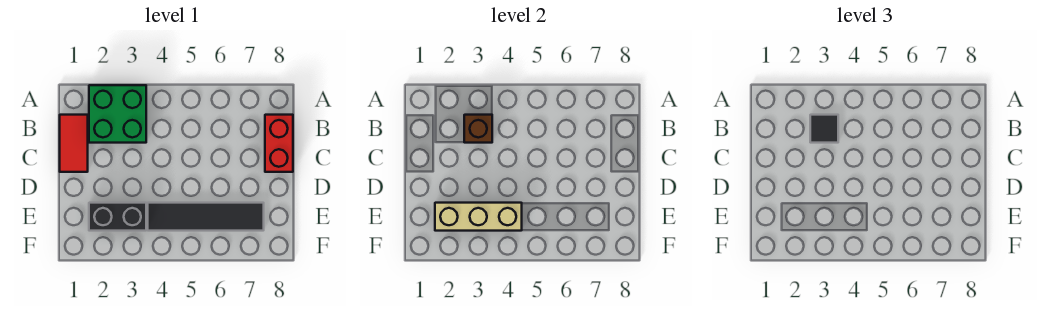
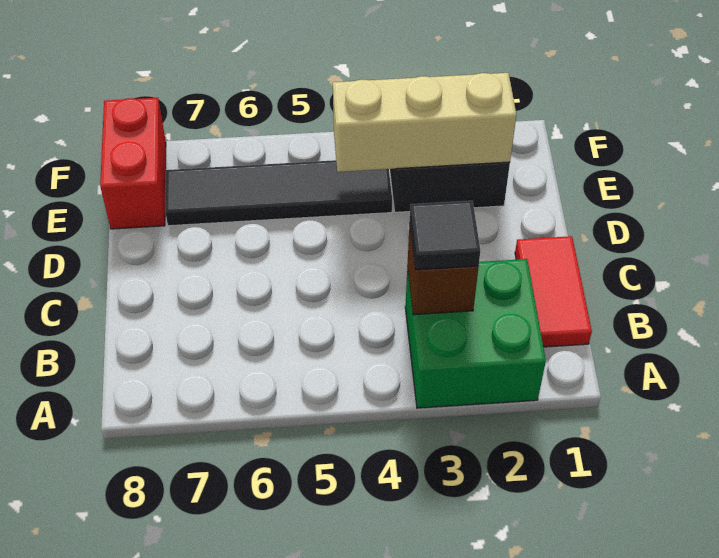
red brick B8:C8 level 1 -> red brick E8:F8 level 1

